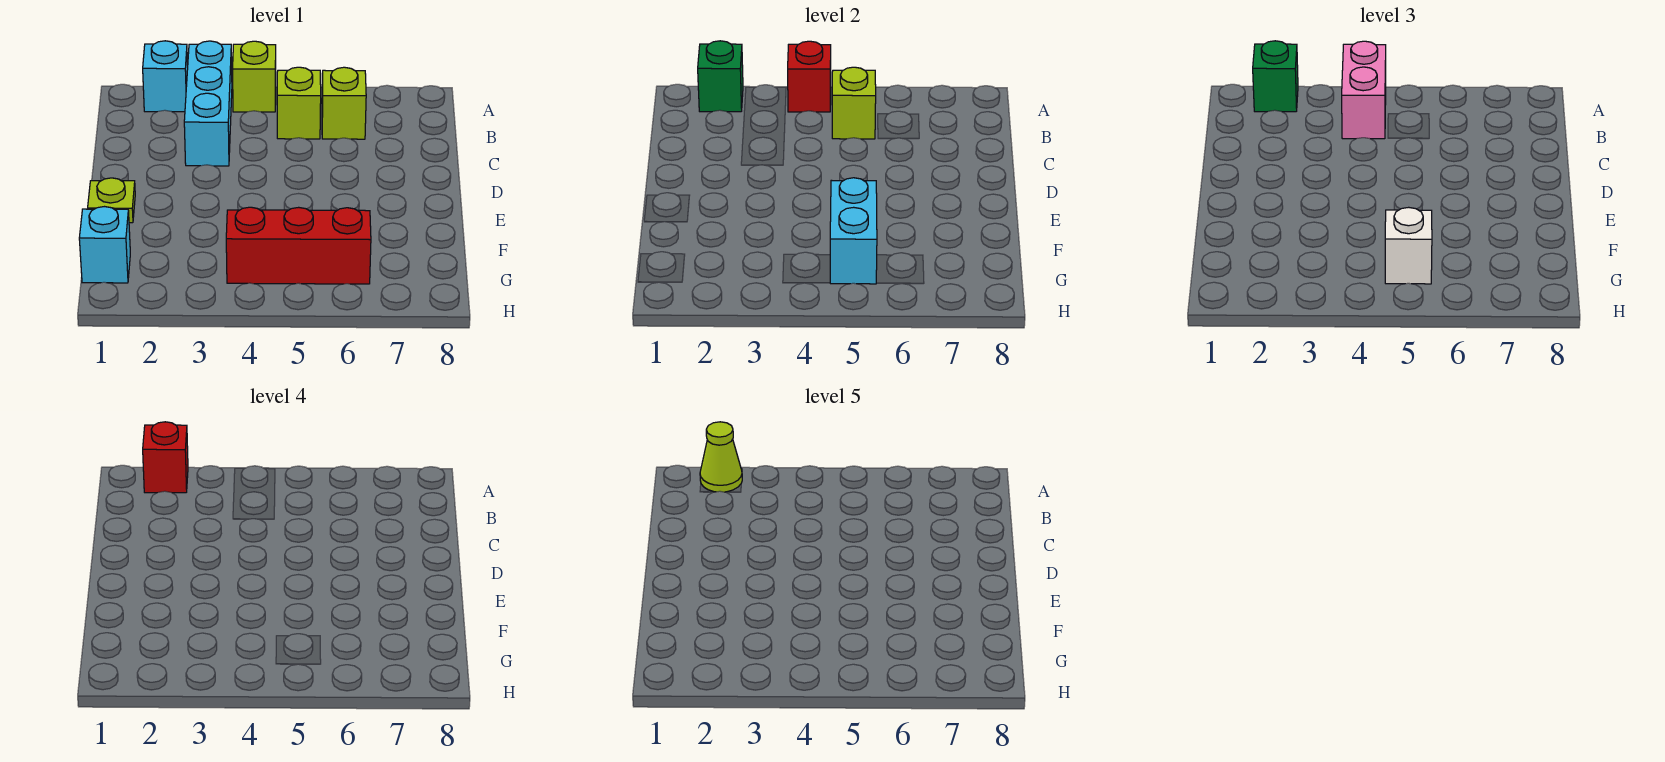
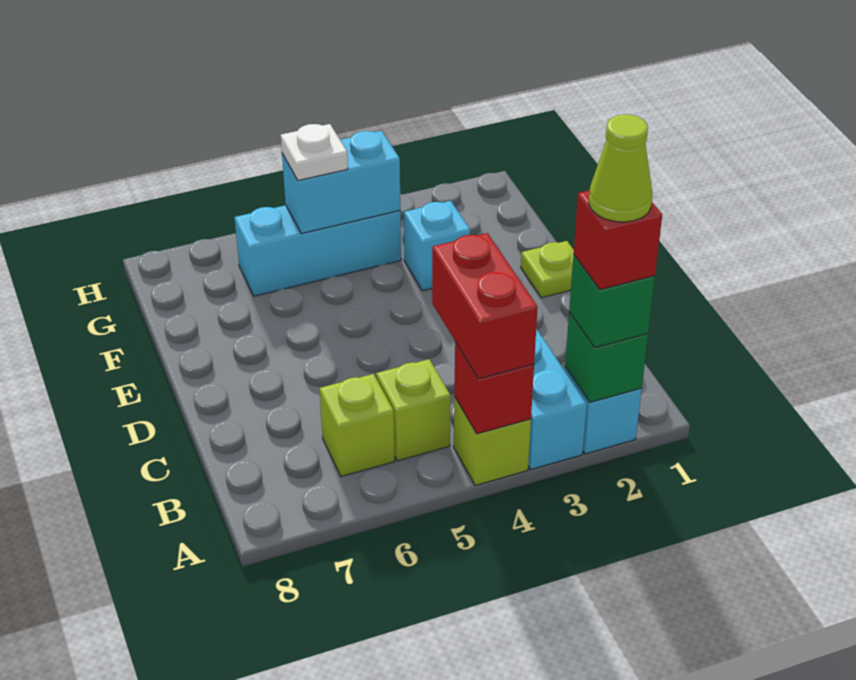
pink brick A4:B4 level 3 -> red brick A4:B4 level 3
lime brick B5 level 2 -> none
cyan brick F5:G5 level 2 -> cyan brick G4:G5 level 2
cyan brick G1 level 1 -> cyan brick F3 level 1
red brick G4:G6 level 1 -> cyan brick G4:G6 level 1
white brick G5 level 3 -> white plate G5 level 3

